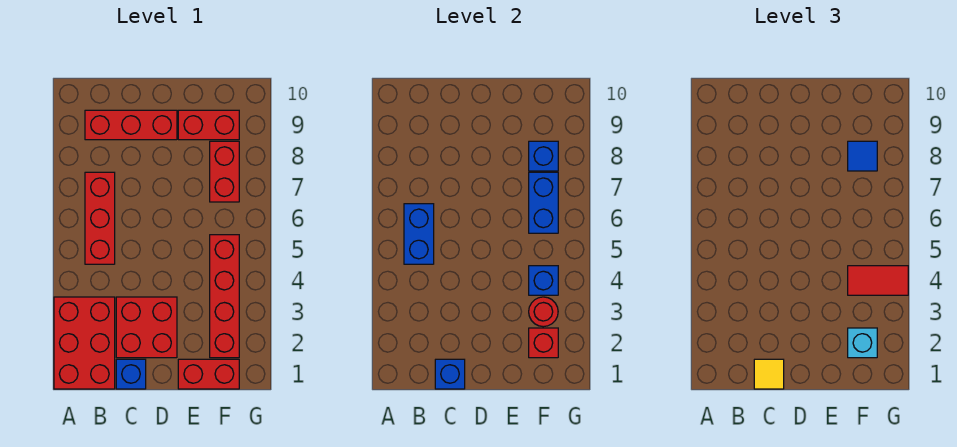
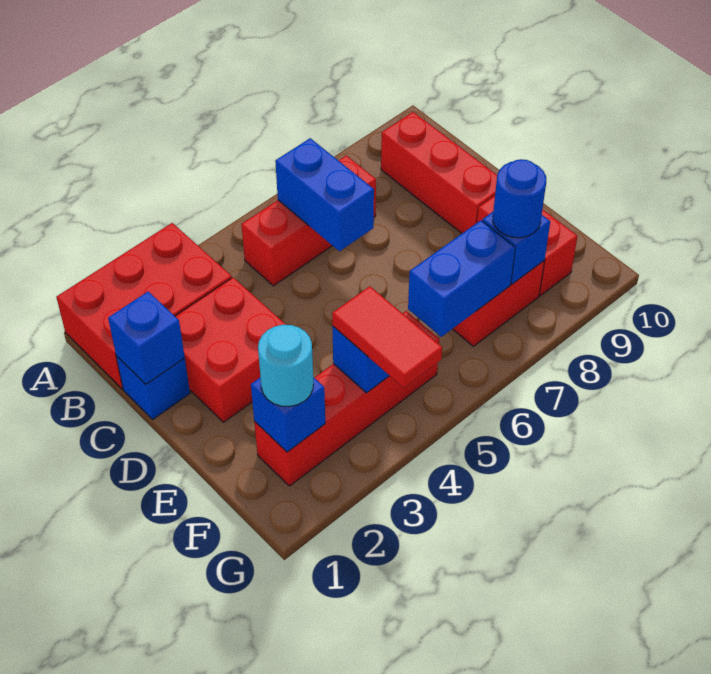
blue brick B5:B6 level 2 -> blue brick B6:C6 level 2
yellow tile C1 level 3 -> none
red brick E1:F1 level 1 -> none
red brick F2 level 2 -> blue brick F2 level 2
cyan brick F2 level 3 -> cyan round brick F2 level 3
red round brick F3 level 2 -> none
blue tile F8 level 3 -> blue round brick F8 level 3

